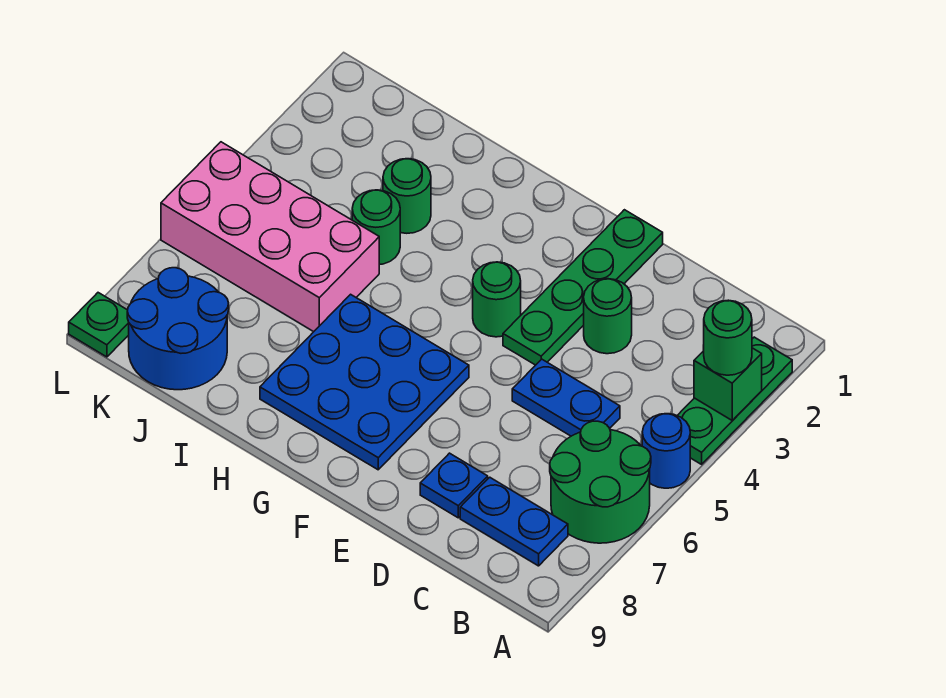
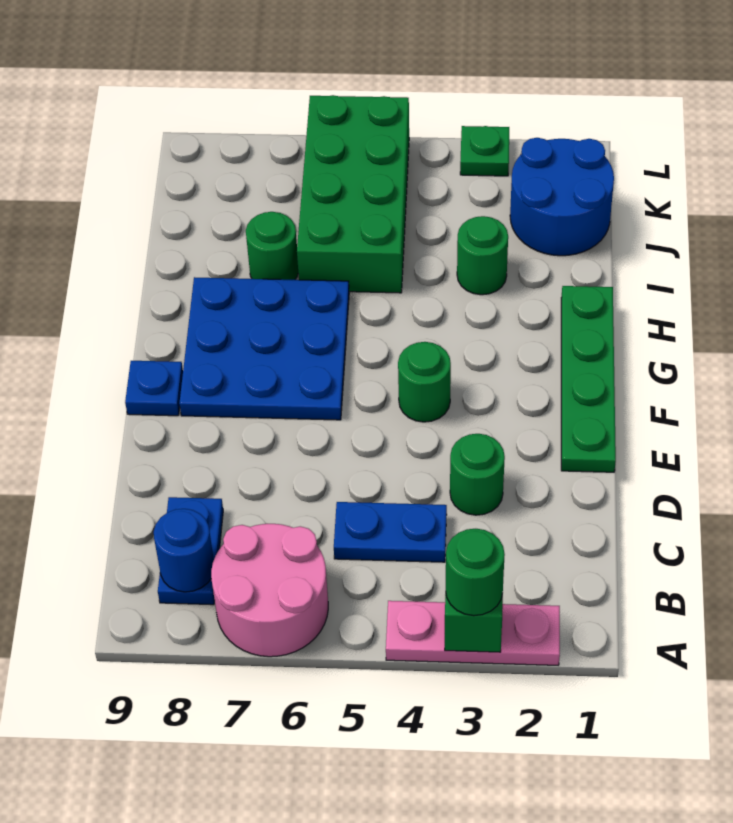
green plate A2:A4 level 1 -> pink plate A2:A4 level 1
blue round brick A5 level 1 -> blue round brick B8 level 2
green round brick A6:B7 level 1 -> pink round brick A6:B7 level 1
blue plate C5:D5 level 1 -> blue plate C4:C5 level 1
blue plate D8 level 1 -> blue plate F9 level 1
green plate E1:E4 level 1 -> green plate E1:H1 level 1
green round brick I4 level 1 -> green round brick I7 level 1
pink brick I5:L6 level 1 -> green brick I5:L6 level 1
blue round brick J8:K9 level 1 -> blue round brick J1:K2 level 1
green plate L9 level 1 -> green plate L3 level 1

